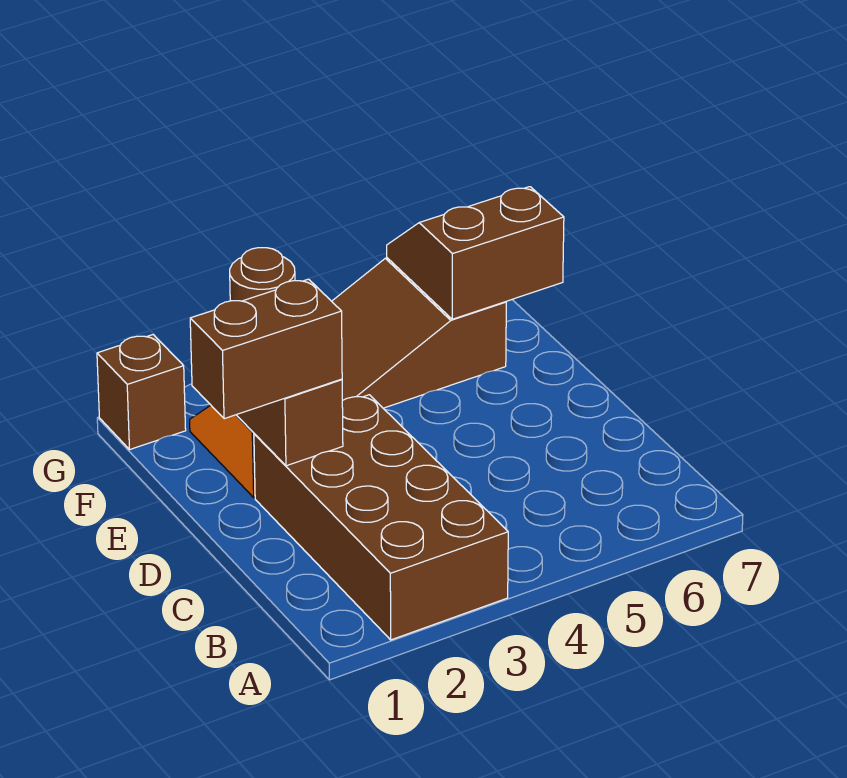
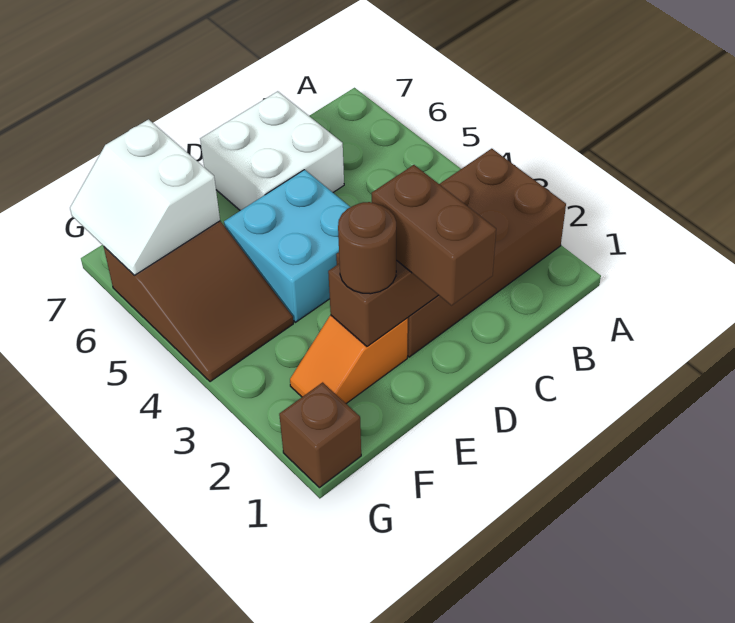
none -> white brick C6:D7 level 1
none -> cyan brick D4:E5 level 1
brown slope F6:G7 level 2 top F -> white slope F6:G7 level 2 top F

